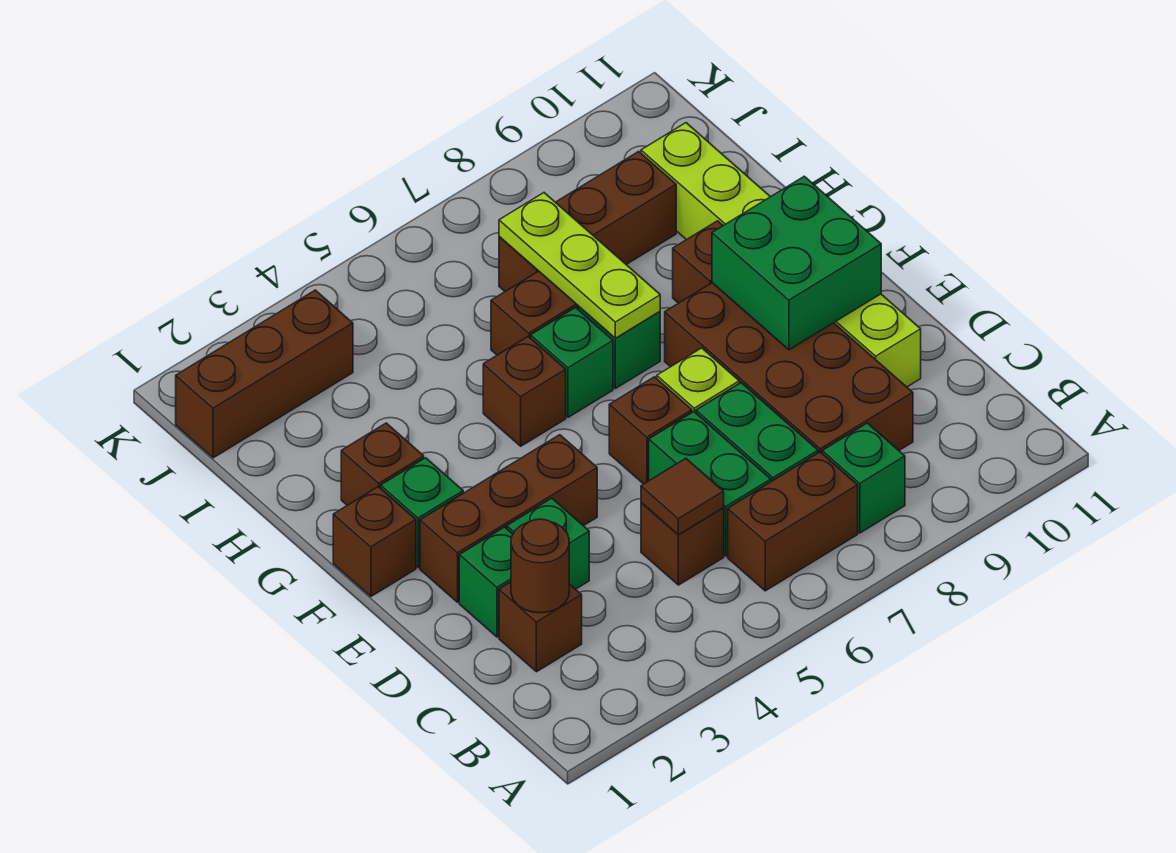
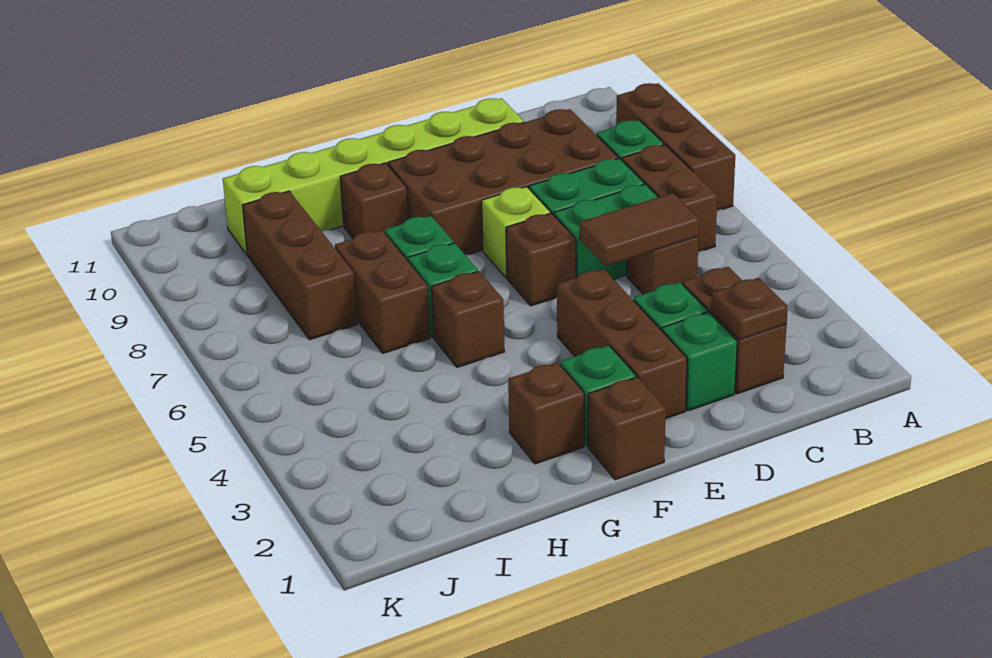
brown brick C2 level 1 -> brown brick C2:C3 level 1
brown round brick C2 level 2 -> brown plate C2 level 2
brown tile C5 level 2 -> brown tile C5:D5 level 2
green brick E9:F10 level 2 -> none
lime plate G7:I7 level 2 -> none
brown brick J1:J3 level 1 -> brown brick A7:A9 level 1

